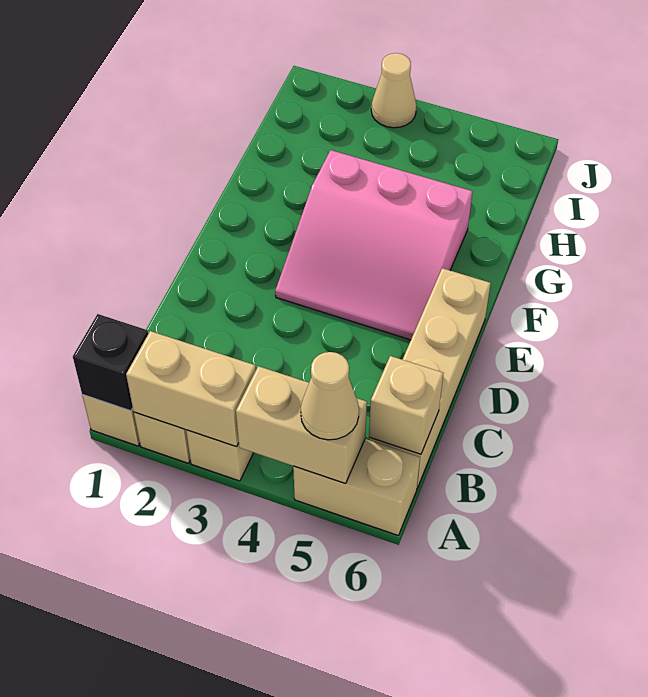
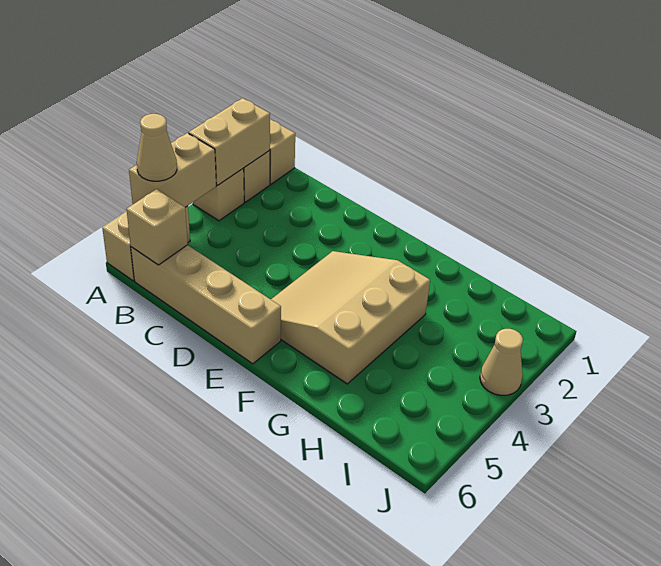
black brick A1 level 2 -> none
pink slope E3:G5 level 1 top G -> tan slope E3:G5 level 1 top G

